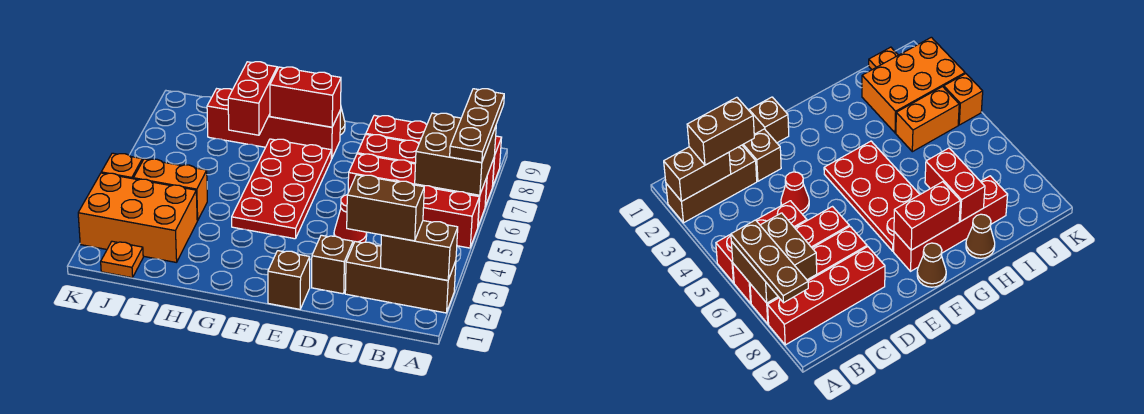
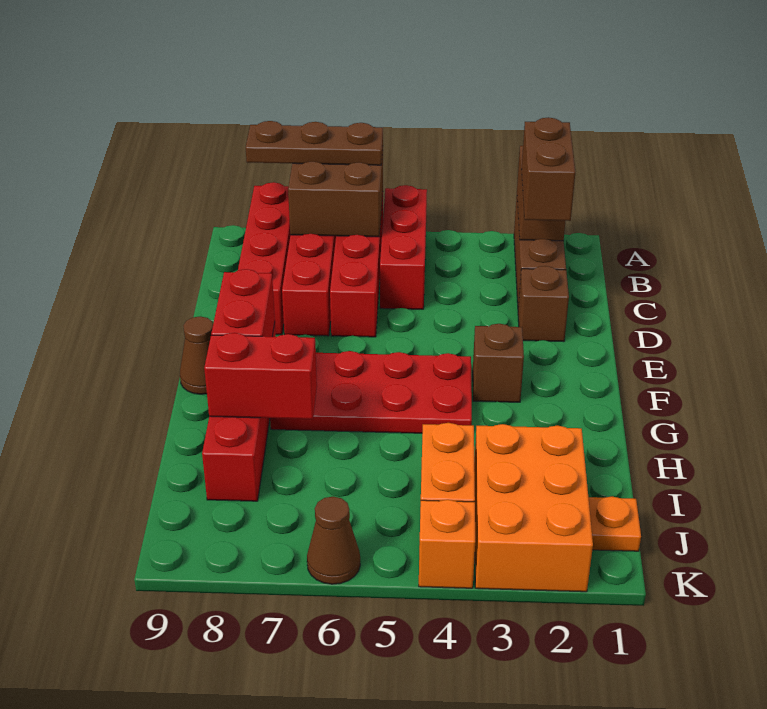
red cone D4 level 1 -> none
brown brick E1 level 1 -> brown brick F3 level 1
brown cone H9 level 1 -> brown cone K6 level 1

